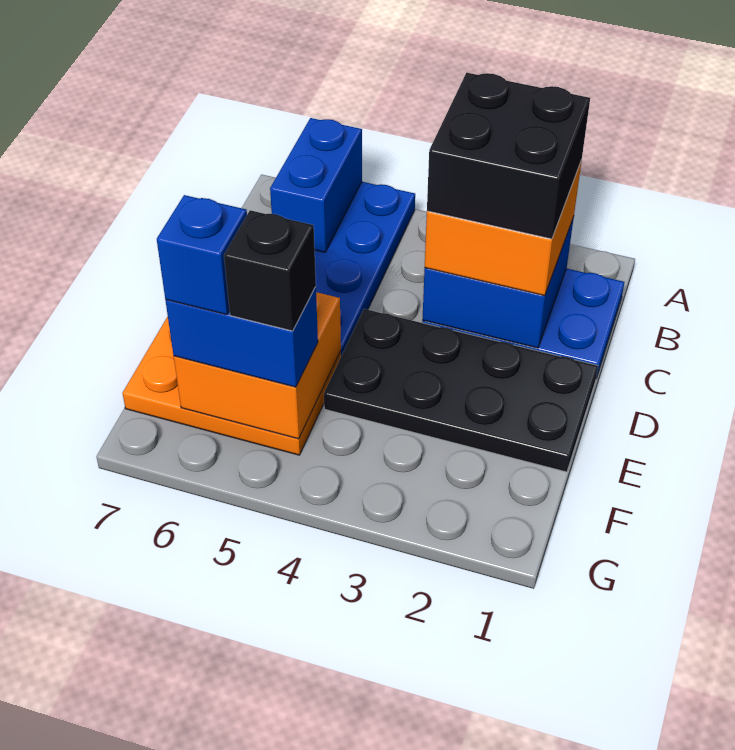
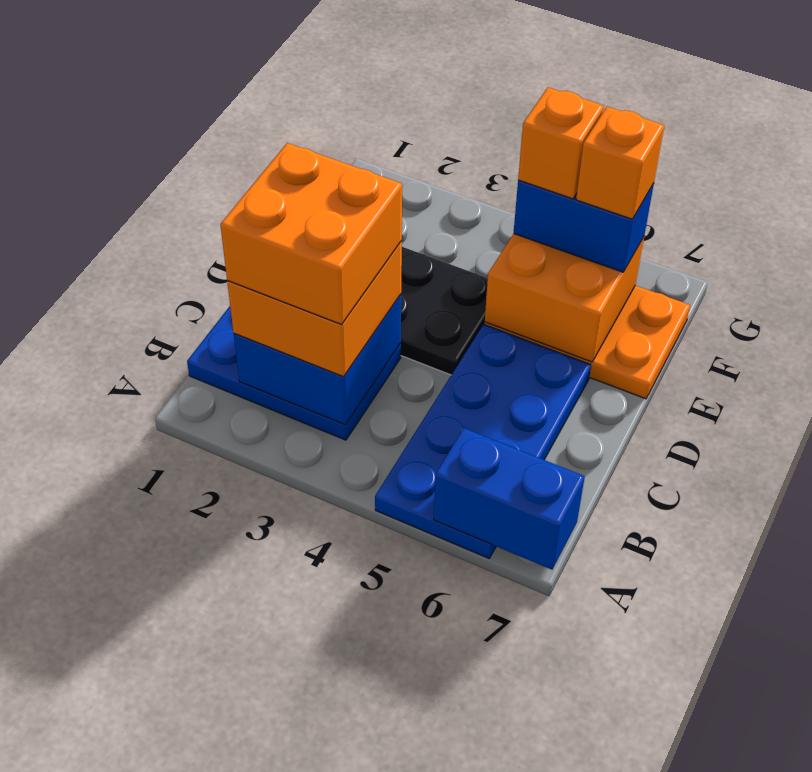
blue brick A6:B6 level 2 -> blue brick A6:A7 level 2
black brick B2:C3 level 4 -> orange brick B2:C3 level 4
black brick F5 level 4 -> orange brick F5 level 4
blue brick F6 level 4 -> orange brick F6 level 4

